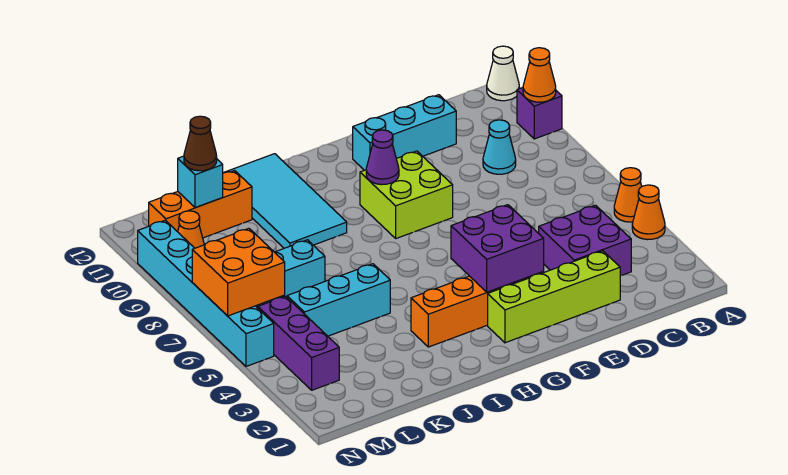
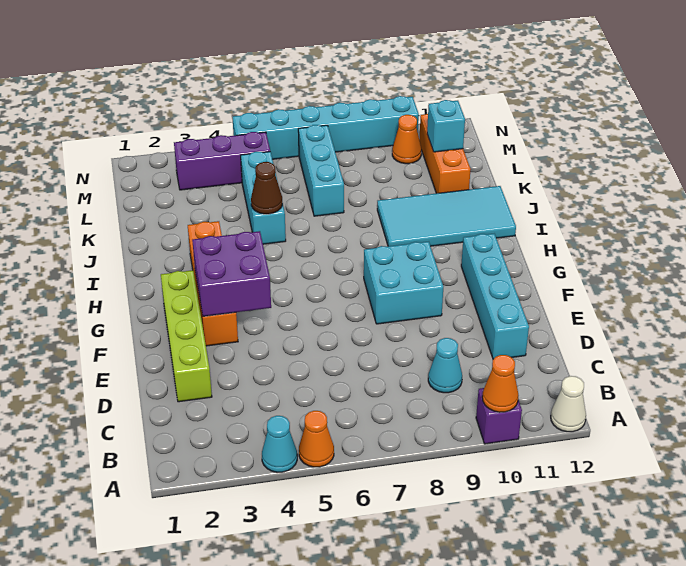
orange cone A4 level 1 -> cyan cone A4 level 1
purple brick C3:D4 level 1 -> none
cyan brick D11:F11 level 1 -> cyan brick D11:G11 level 1
lime brick F8:G9 level 1 -> cyan brick F8:G9 level 1
purple cone G9 level 2 -> none
brown cone L11 level 3 -> brown cone J5 level 2
orange brick M6:N7 level 2 -> none

